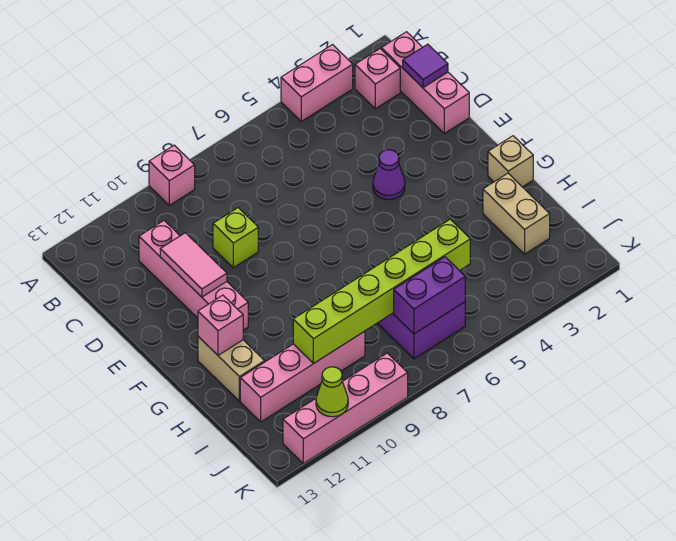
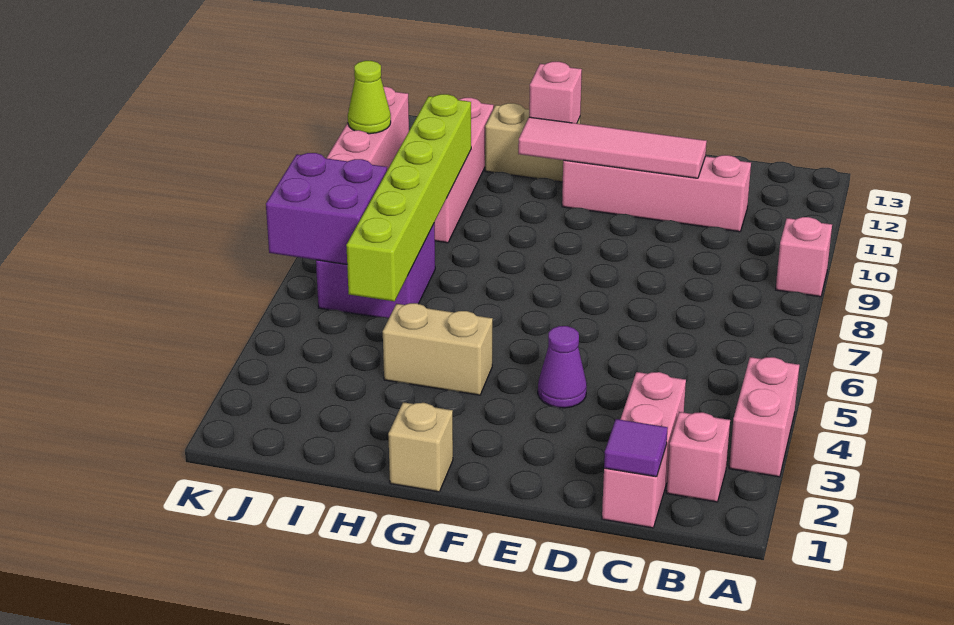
pink brick B1:D1 level 1 -> pink brick C1:C3 level 1
lime brick D9 level 1 -> none
pink tile D11:E11 level 2 -> pink tile D11:G11 level 2
tan brick H2:I2 level 1 -> tan brick G4:H4 level 1
purple brick J6:J7 level 2 -> purple brick J6:K7 level 2

